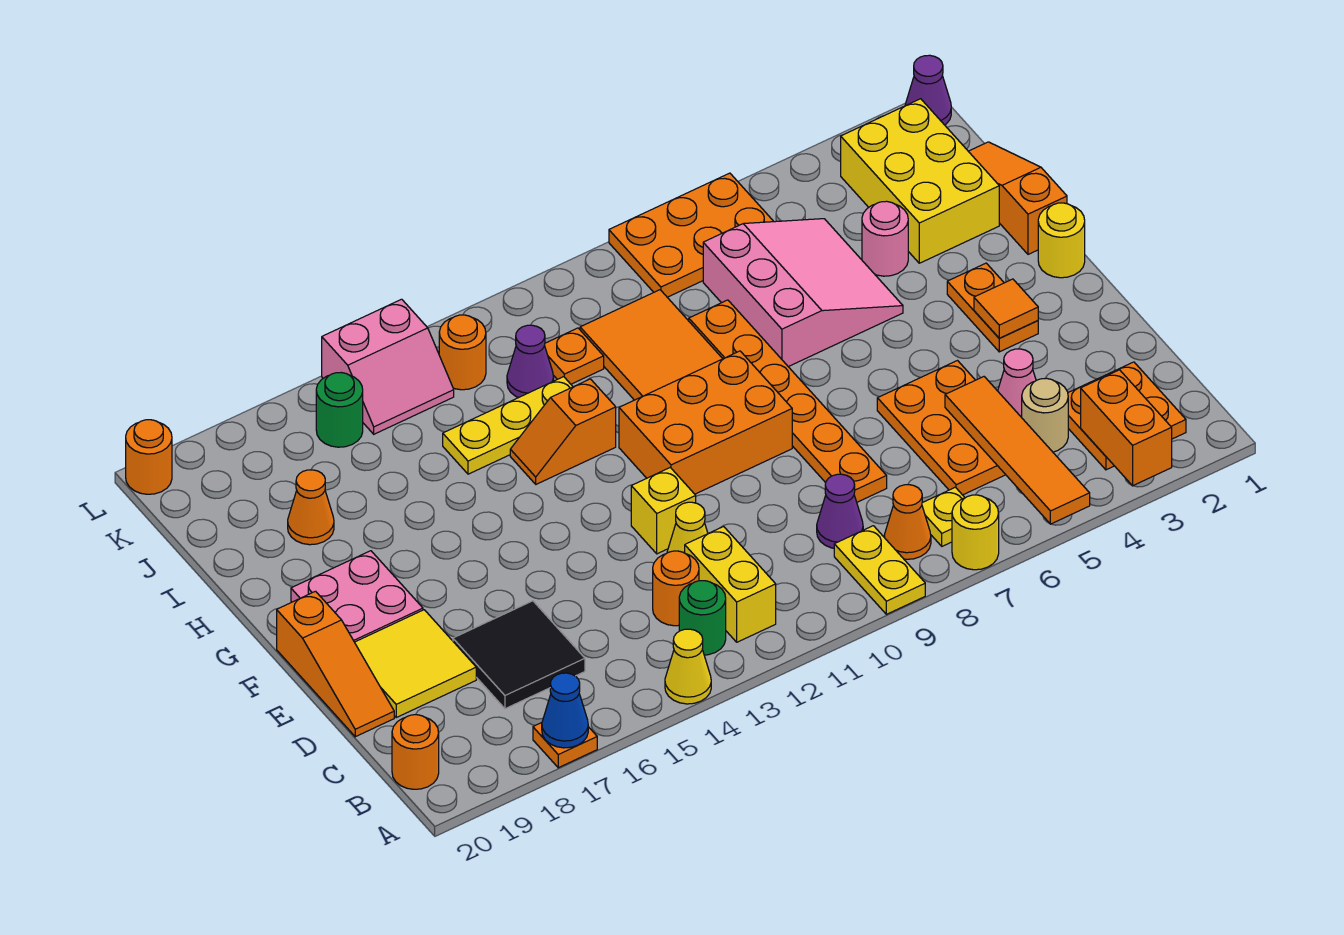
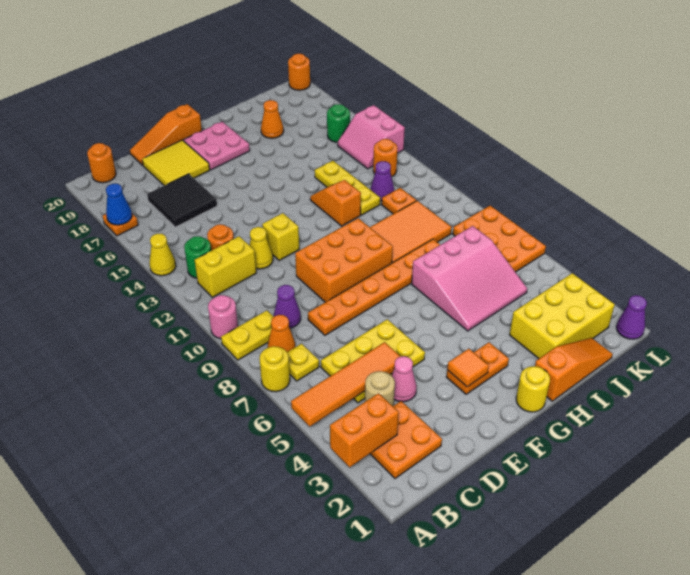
orange plate C5:E6 level 1 -> yellow plate C5:E6 level 1
orange brick F9:G11 level 1 -> orange brick E9:G10 level 1
pink round brick I4 level 1 -> pink round brick A10 level 1

